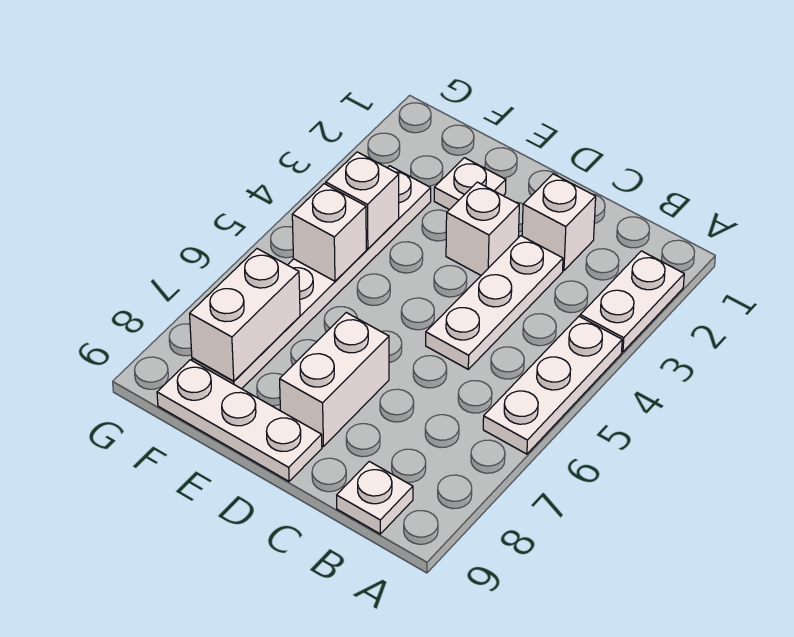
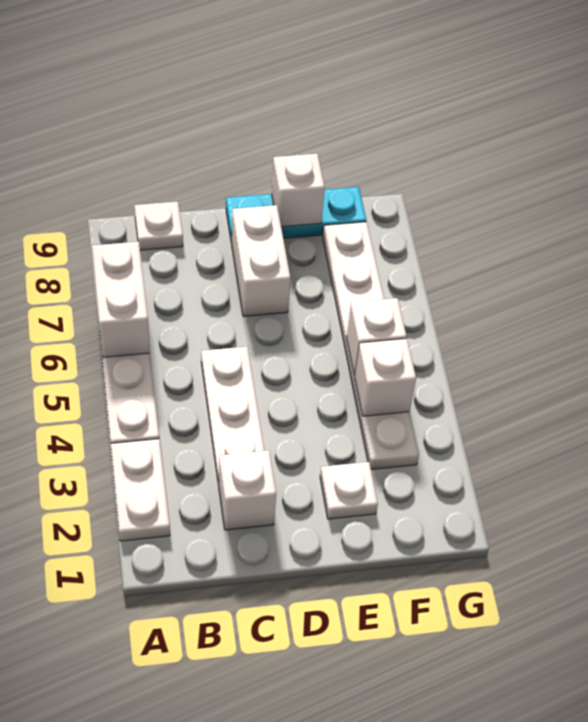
white brick D3 level 1 -> white brick E9 level 2
white plate D9:F9 level 1 -> cyan plate D9:F9 level 1
white brick F7:F8 level 2 -> white brick A6:A7 level 2

